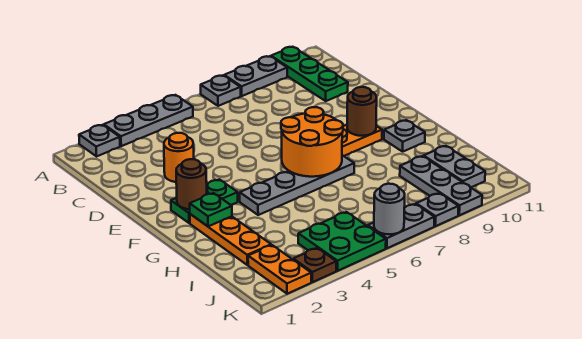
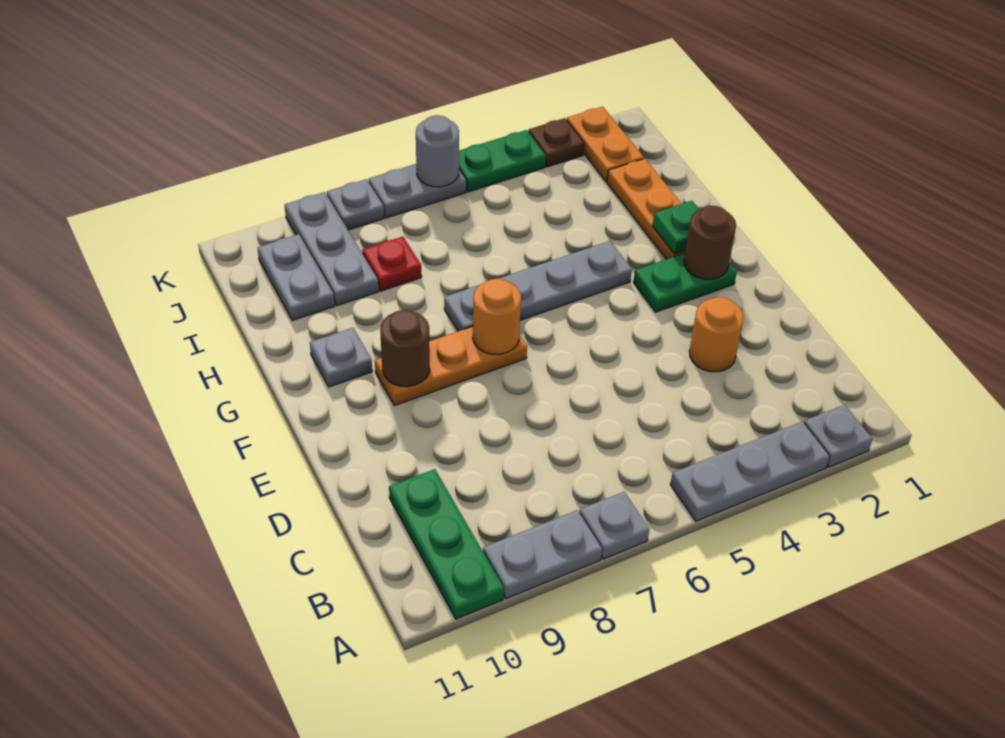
orange round brick F6:G7 level 2 -> orange round brick F7 level 2
none -> red plate I8 level 1
green plate J4:K5 level 1 -> green plate K4:K5 level 1

